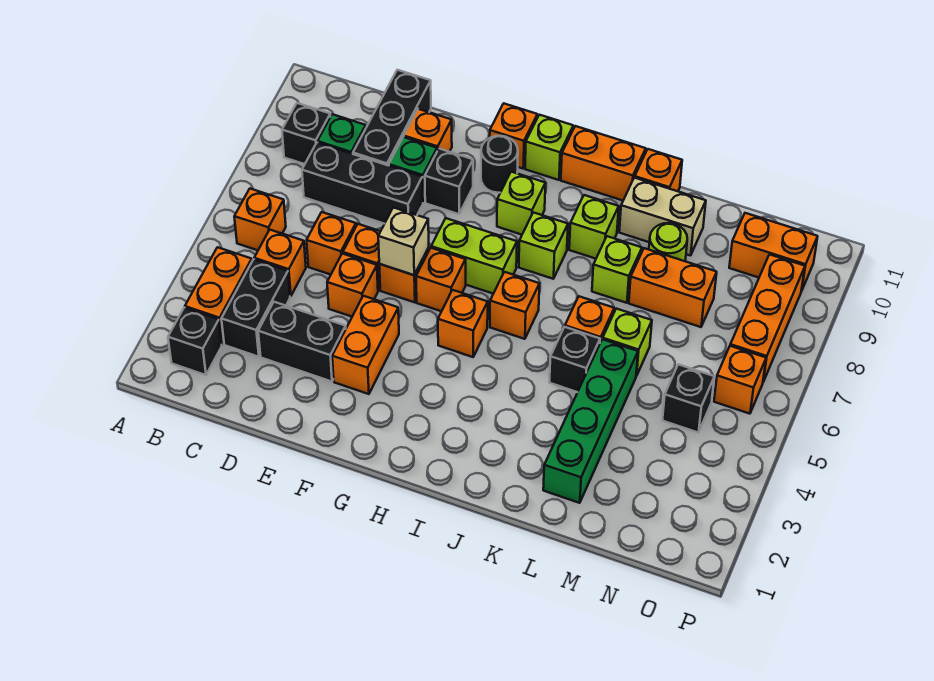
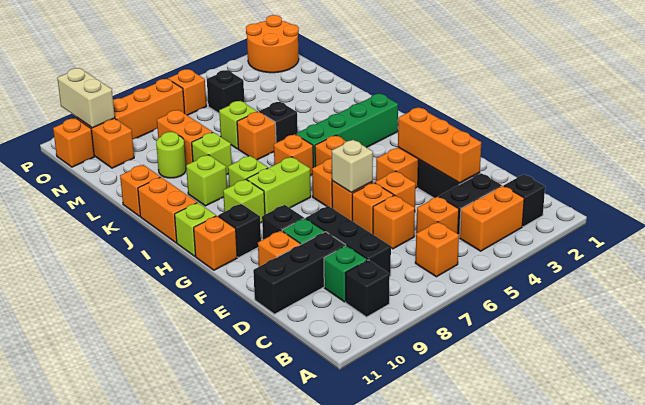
none -> orange brick D3:F3 level 2
lime brick G7:H7 level 1 -> lime brick H7:H8 level 1
black round brick G10 level 1 -> black brick G10 level 1
tan brick K10:L10 level 1 -> tan brick O10:P10 level 2
green brick L2:L5 level 1 -> green brick I2:I5 level 1
none -> orange round brick O1:P2 level 1
none -> orange brick O11 level 1

